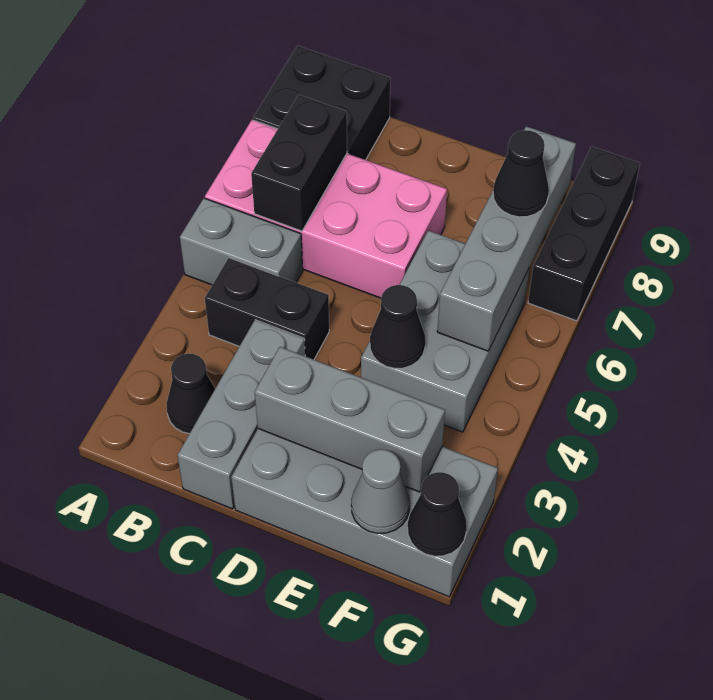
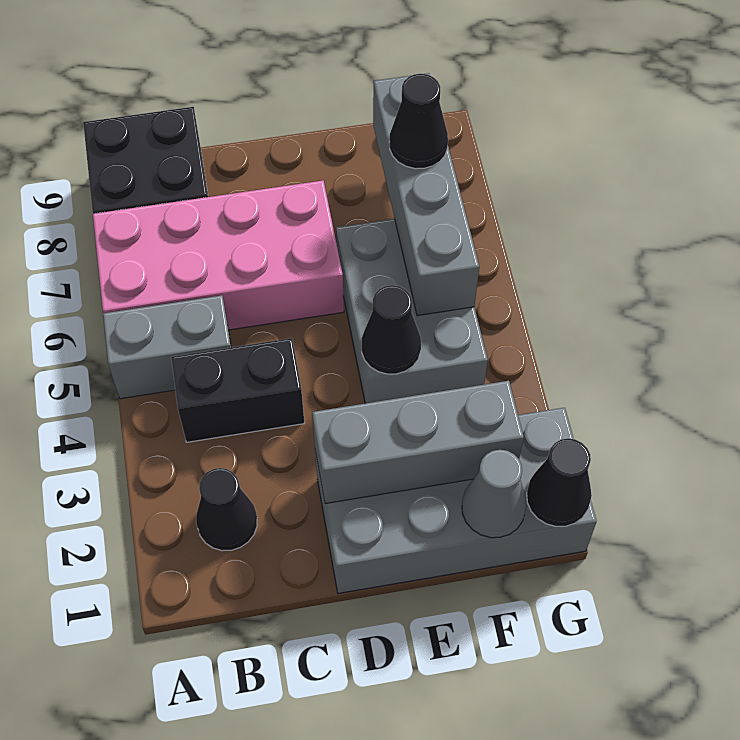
black brick B6:B7 level 2 -> none
grey brick C1:C3 level 1 -> none
black brick G7:G9 level 1 -> none

